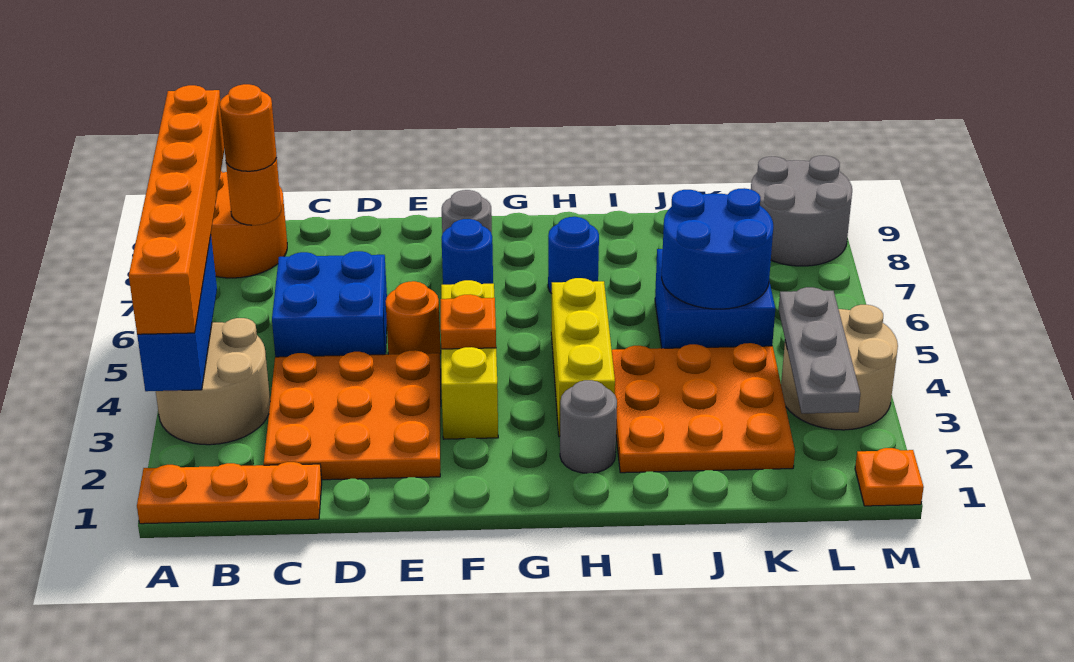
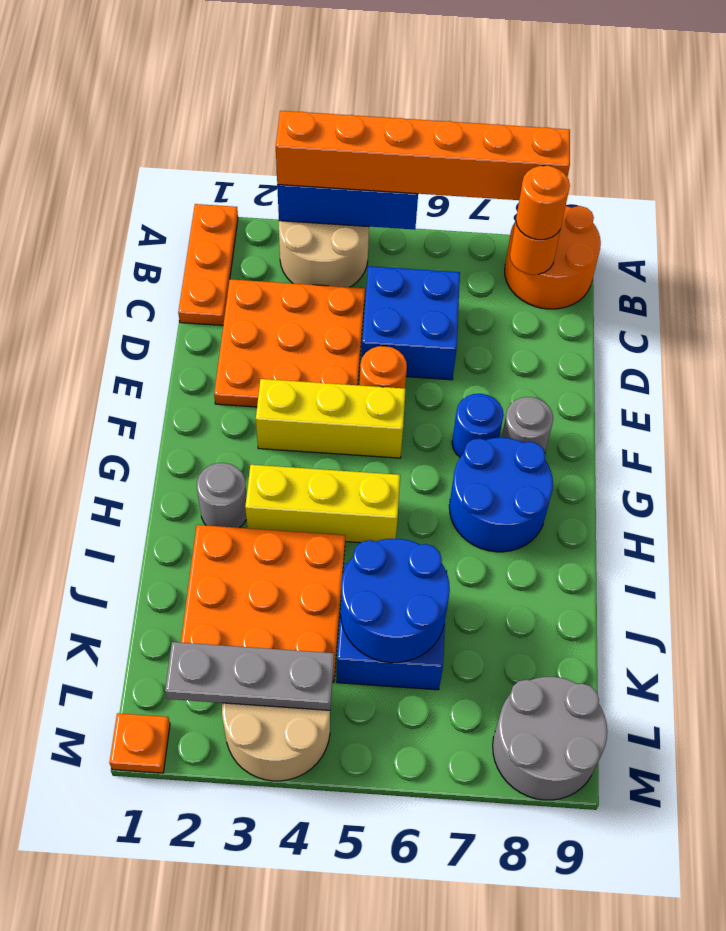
orange plate F4 level 2 -> none
blue round brick H7 level 1 -> blue round brick G7:H8 level 1

